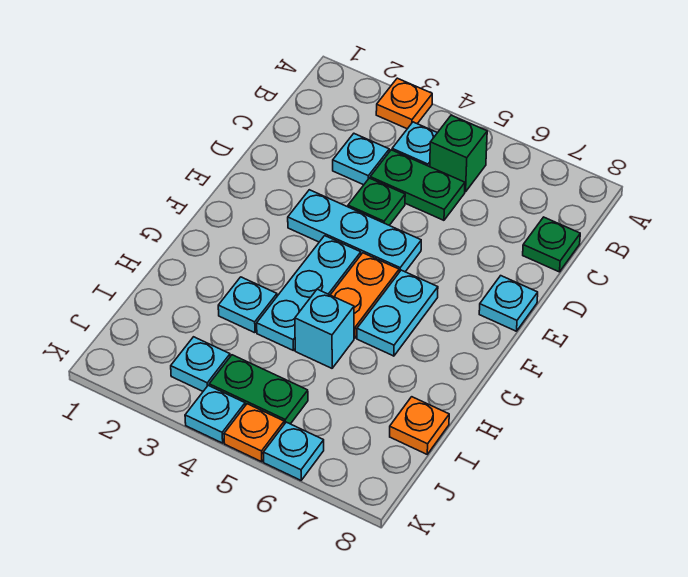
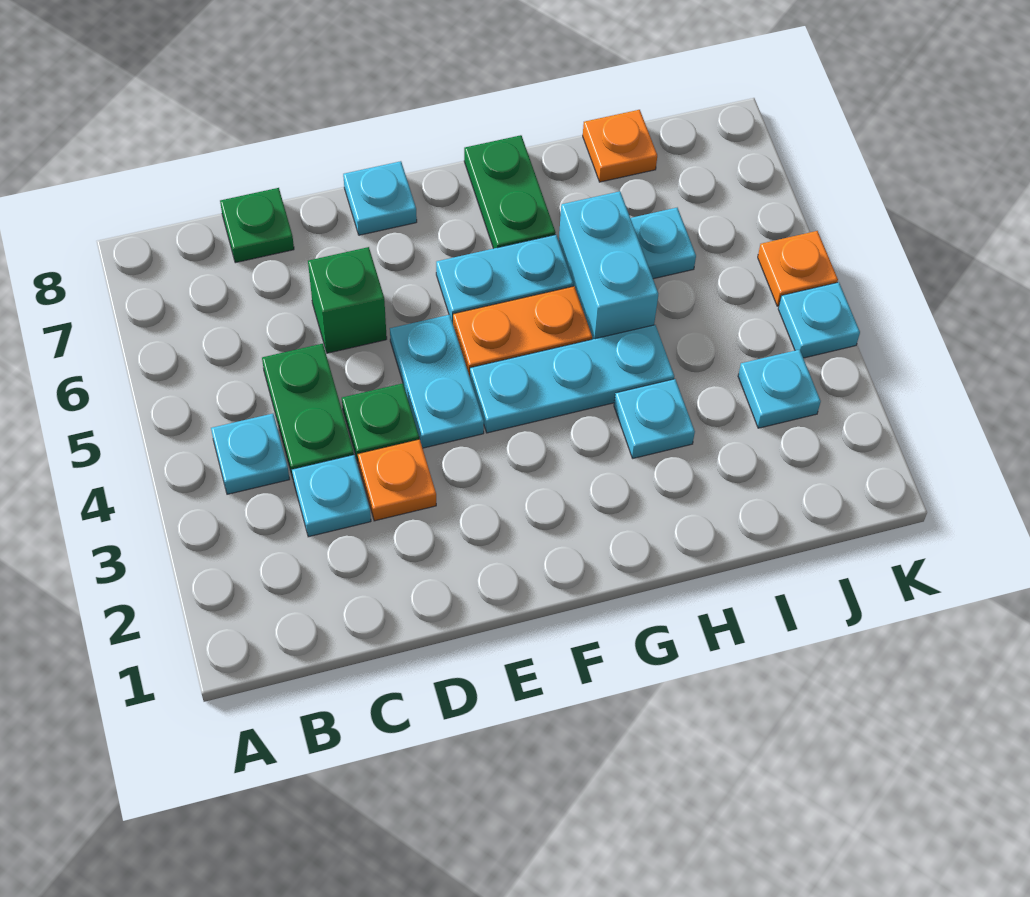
orange plate A3 level 1 -> orange plate D3 level 1
green brick B5 level 1 -> green brick D6 level 1
cyan plate E3:E5 level 1 -> cyan plate E4:E5 level 1
cyan brick H5 level 1 -> cyan brick H5:H6 level 1
green plate J4:J5 level 1 -> green plate G7:G8 level 1
cyan plate K6 level 1 -> cyan plate I6 level 1

